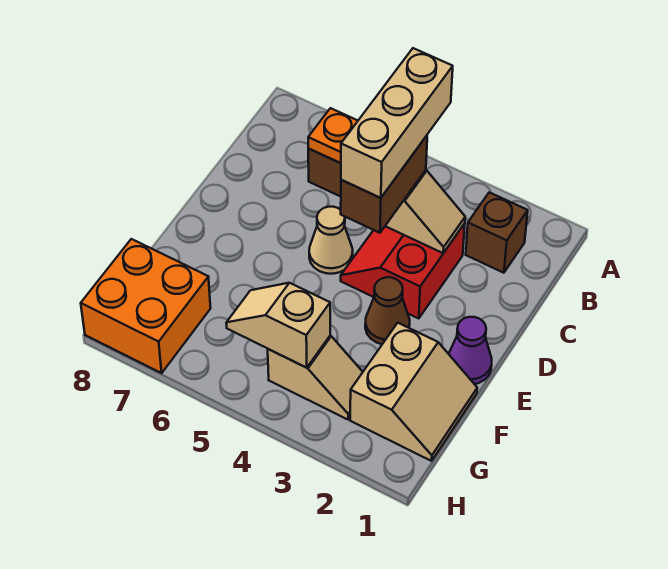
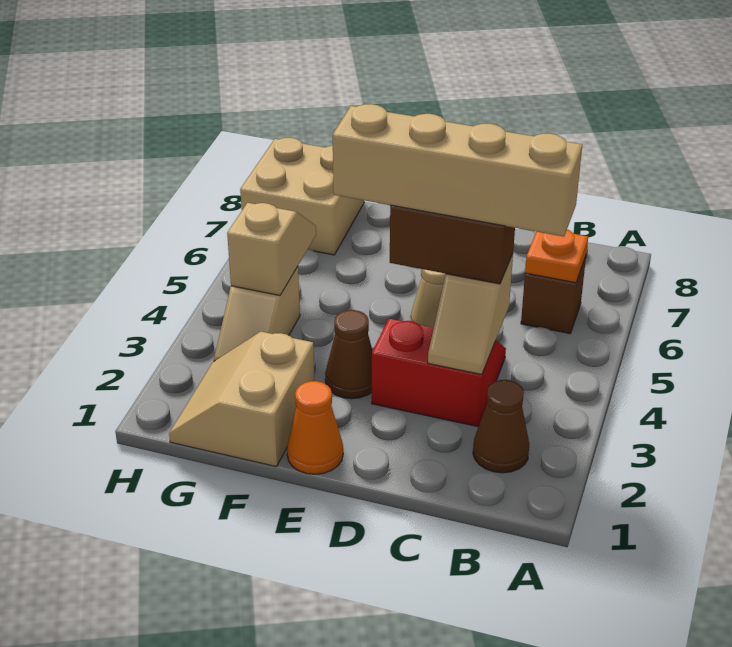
brown brick B2 level 1 -> brown cone B2 level 1
tan brick B4:D4 level 4 -> tan brick B4:E4 level 4
purple cone E1 level 1 -> orange cone E1 level 1
tan slope F1:G2 level 1 top 2 -> tan slope F1:G2 level 1 top F
orange brick G7:H8 level 1 -> tan brick G7:H8 level 1

